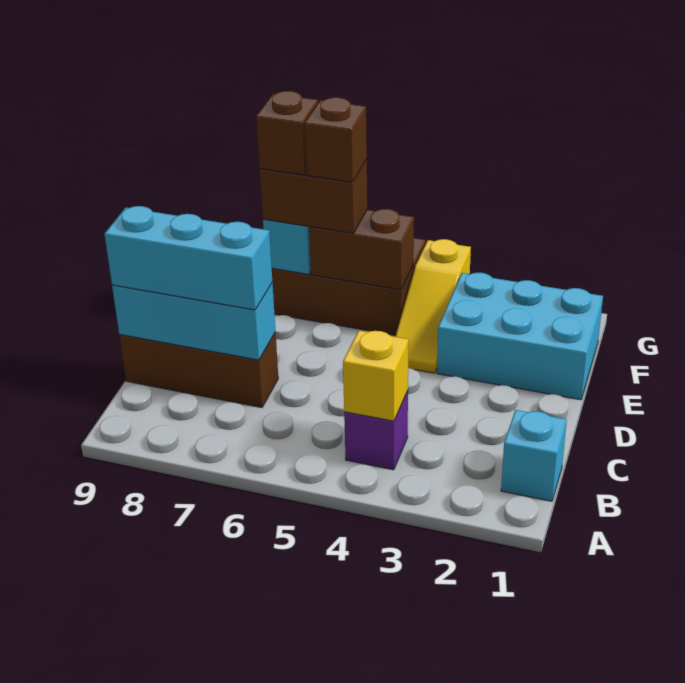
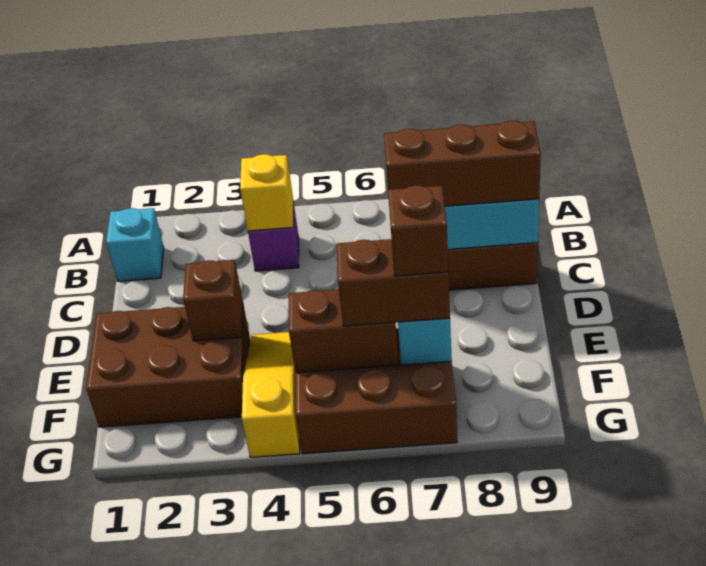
cyan brick C7:C9 level 3 -> brown brick C7:C9 level 3
cyan brick E1:F3 level 1 -> brown brick E1:F3 level 1
brown brick F6 level 4 -> brown brick E3 level 2

